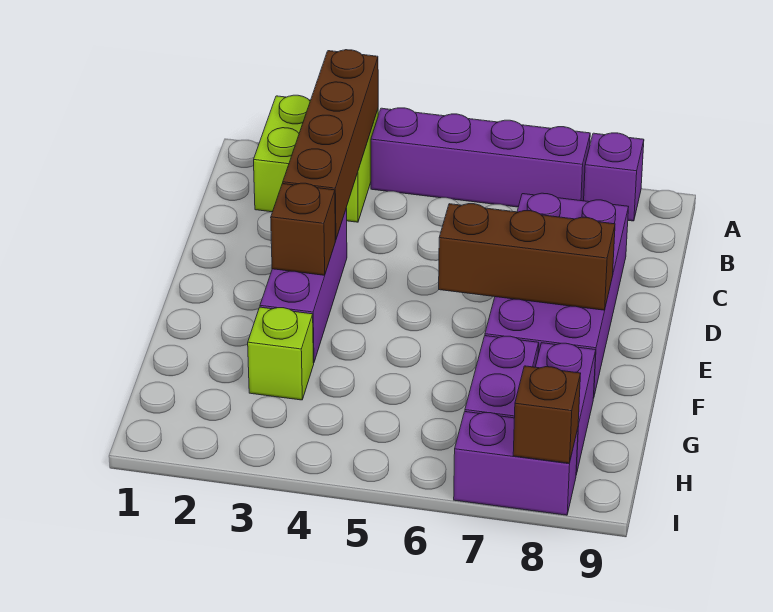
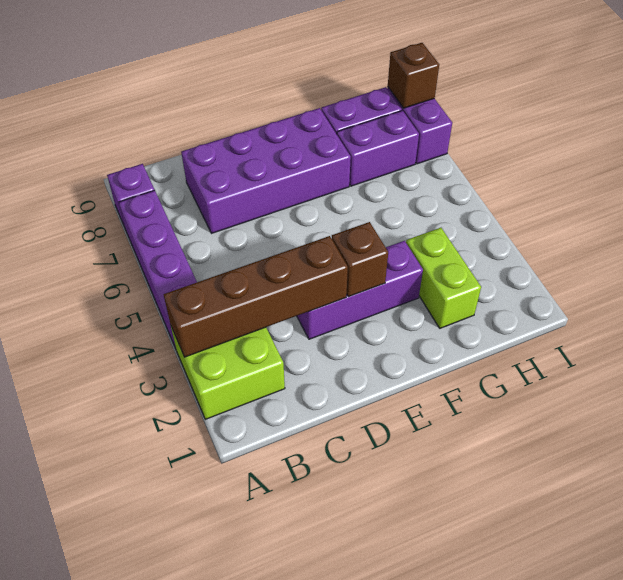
brown brick E6:E8 level 2 -> none
lime brick G3 level 1 -> lime brick G2:G3 level 1

